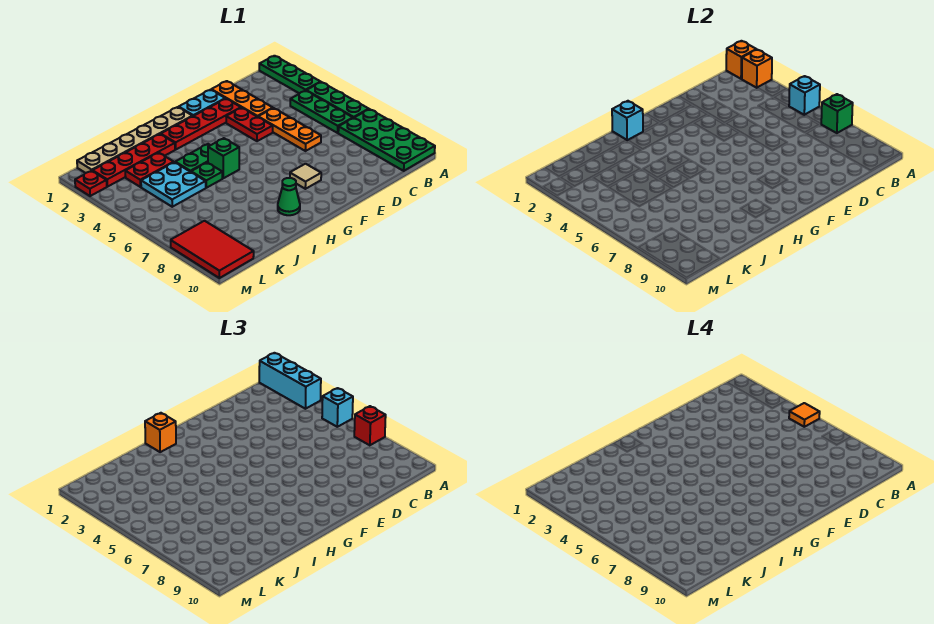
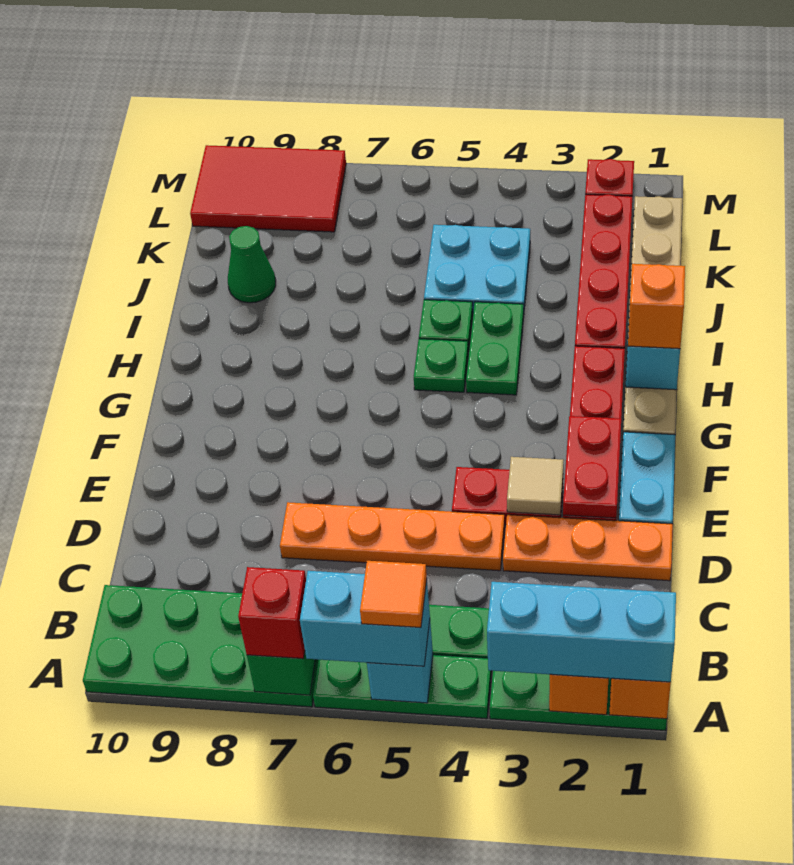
cyan brick A5 level 3 -> cyan brick A5:A6 level 3
orange plate D4:D6 level 1 -> orange plate D4:D7 level 1
tan tile F8 level 1 -> tan tile E3 level 2
green brick H5 level 1 -> green plate H5 level 1
green cone H9 level 1 -> green cone J9 level 1
red plate J3:K3 level 1 -> red plate E2:F2 level 2

